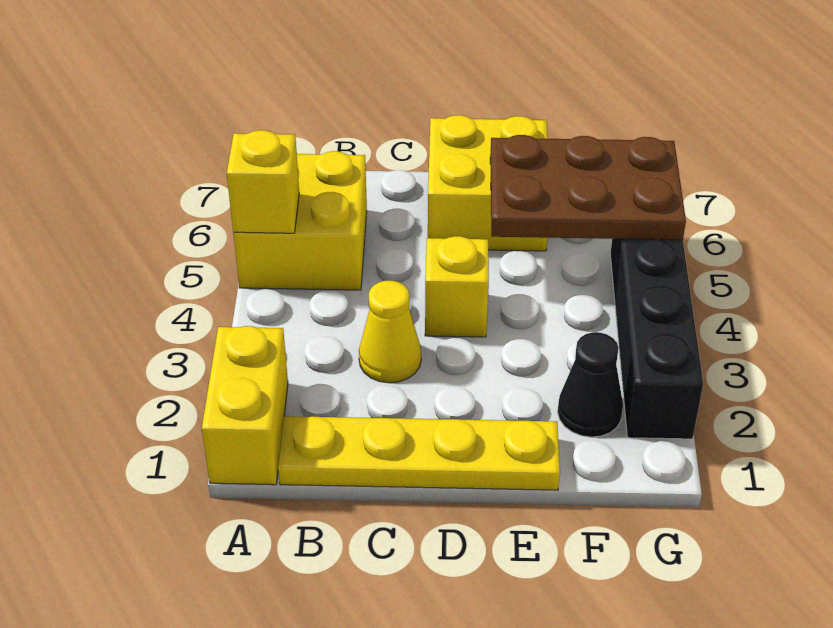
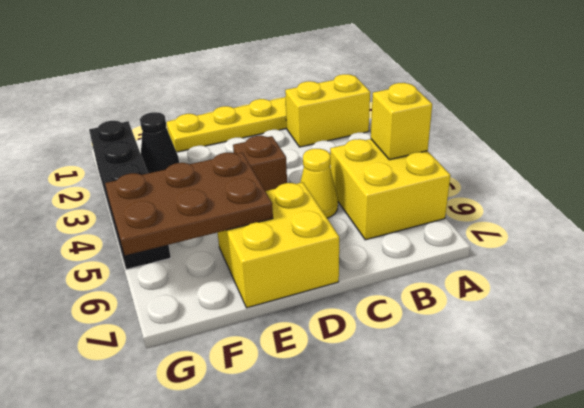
yellow brick A1:A2 level 1 -> yellow brick A2:B2 level 1
yellow cone C3 level 1 -> yellow cone C5 level 1
yellow brick D4 level 1 -> brown brick D4 level 1

